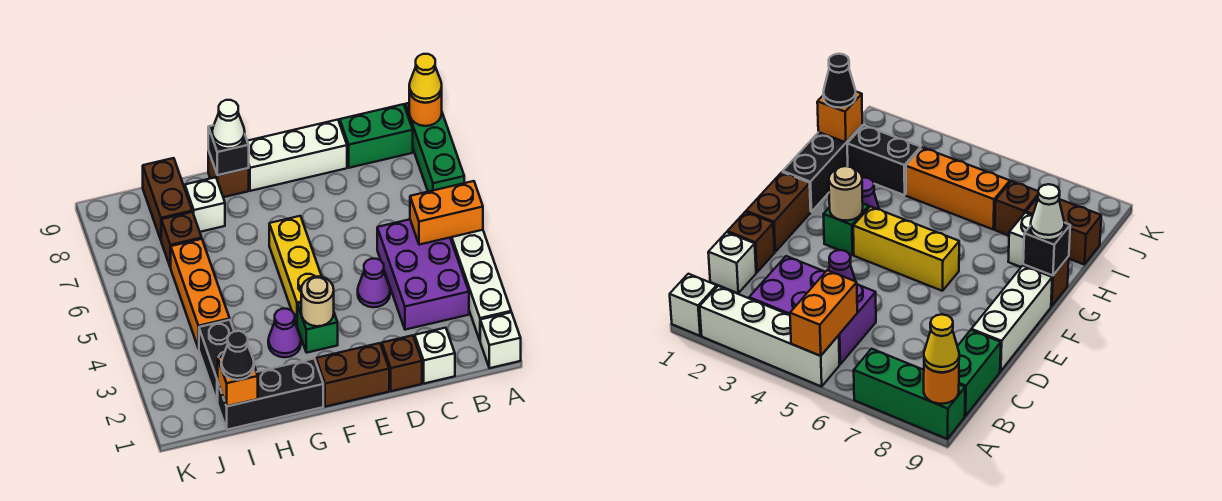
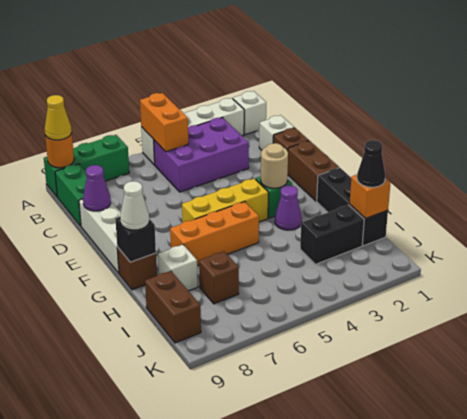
purple cone D4 level 1 -> purple cone D9 level 2
orange brick I4:I6 level 1 -> orange brick G5:G7 level 1
brown brick I8:I9 level 1 -> brown brick I9:J9 level 1

